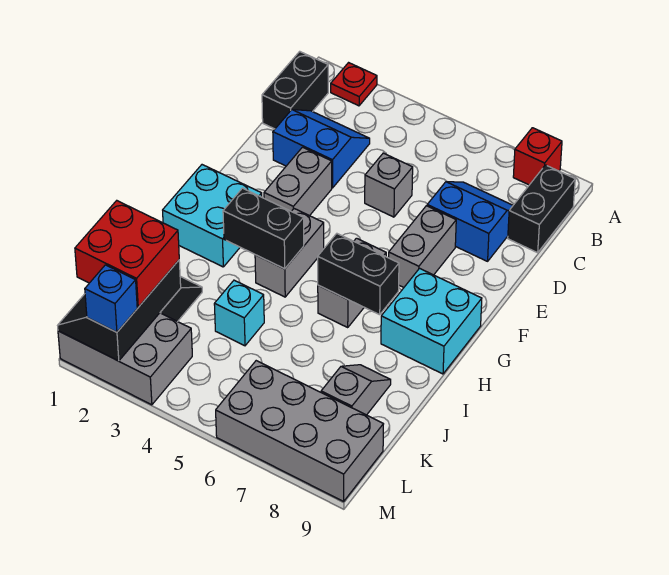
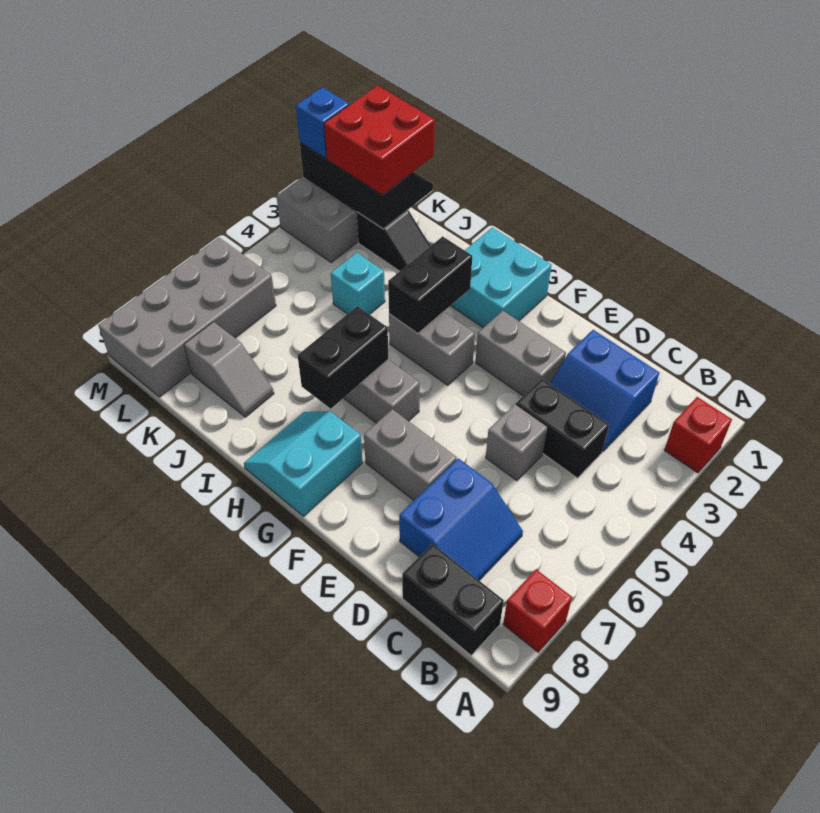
red plate A2 level 1 -> red brick A2 level 1
black brick B1:C1 level 1 -> black brick C4:D4 level 1
blue slope C2:D3 level 1 top D -> blue slope C2:D3 level 1 top 2
cyan brick G8:H9 level 1 -> cyan slope G8:H9 level 1 top G

